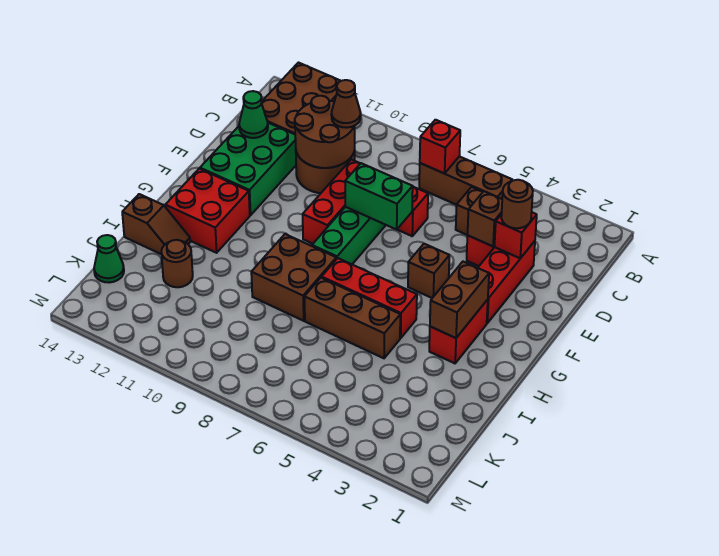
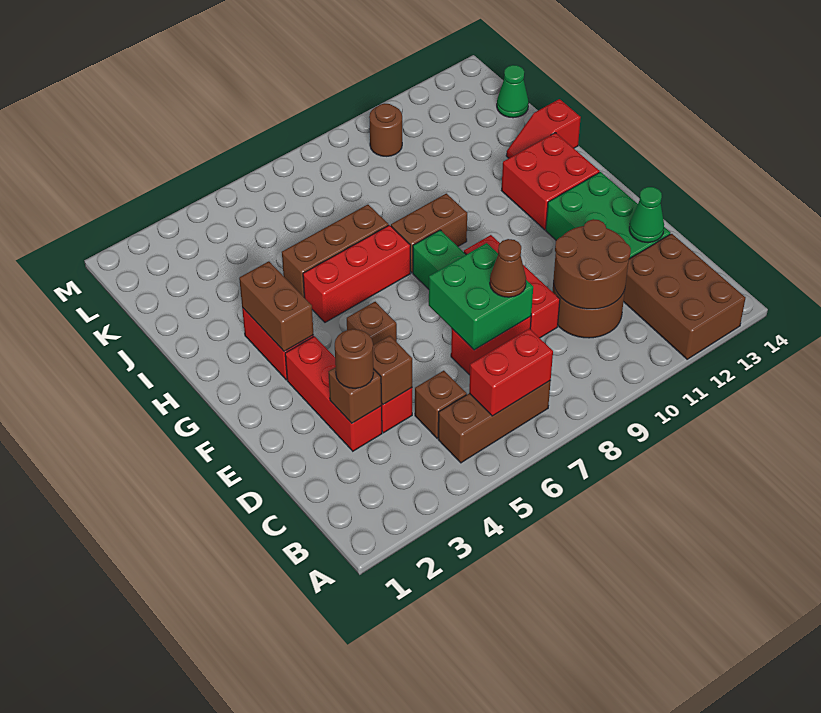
red brick B7 level 2 -> red brick B6:B7 level 2
brown cone C10 level 3 -> brown cone D8 level 3
red brick D3 level 2 -> brown brick D3 level 2
green brick E7:E8 level 2 -> green brick D7:E8 level 2
brown brick H8:I9 level 1 -> brown brick H8:H9 level 1
brown slope I13:I14 level 1 top 14 -> red slope I13:I14 level 1 top 14
brown round brick J12 level 1 -> brown round brick L10 level 1

